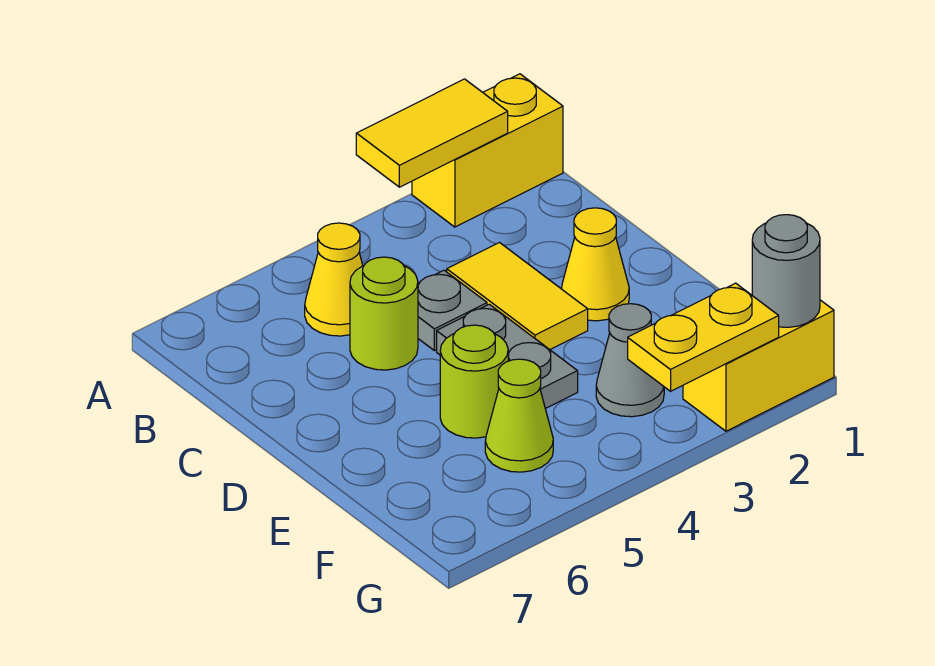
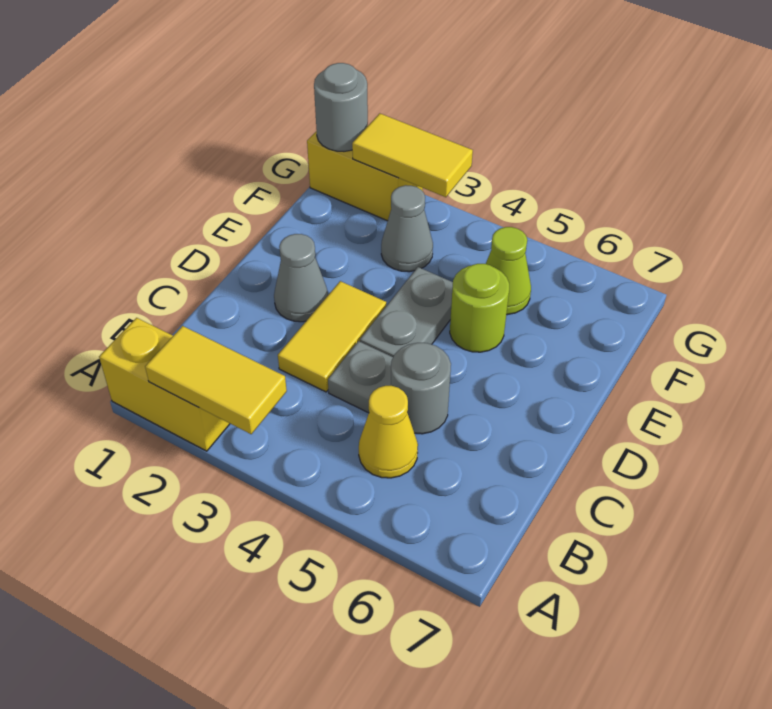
lime round brick C5 level 1 -> grey round brick C5 level 1
yellow cone D2 level 1 -> grey cone D2 level 1
yellow plate G2:G3 level 2 -> yellow tile G2:G3 level 2

